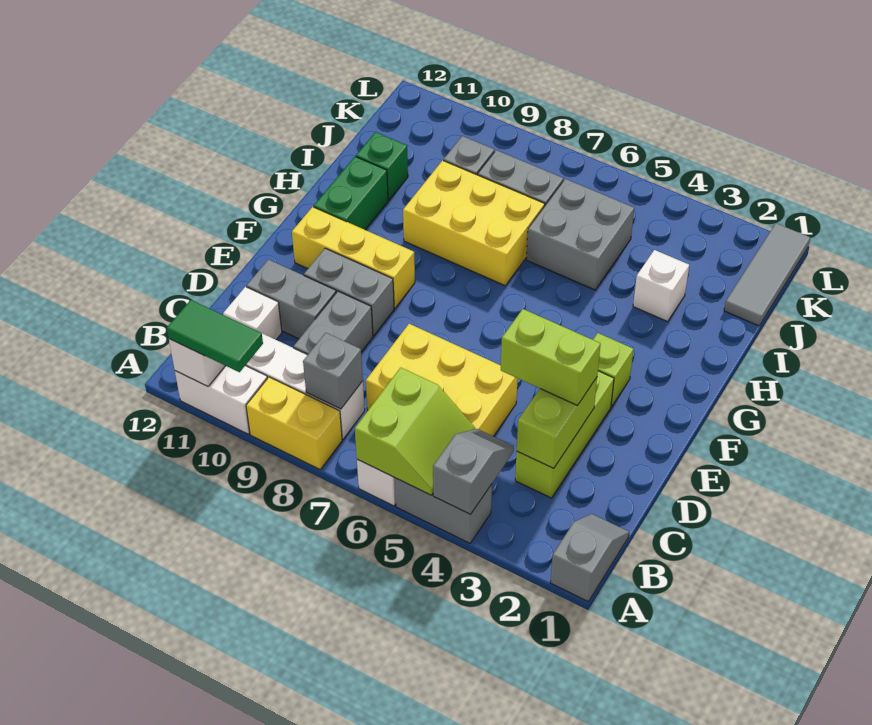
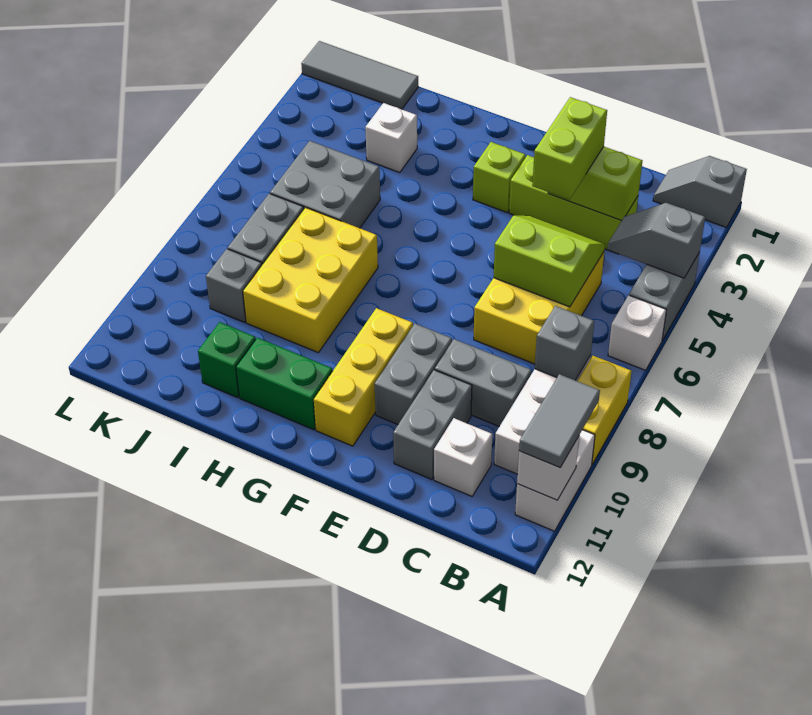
lime slope A5:B6 level 2 top 6 -> lime slope C5:D6 level 2 top 6
green tile A10:A11 level 3 -> grey tile A10:A11 level 3

